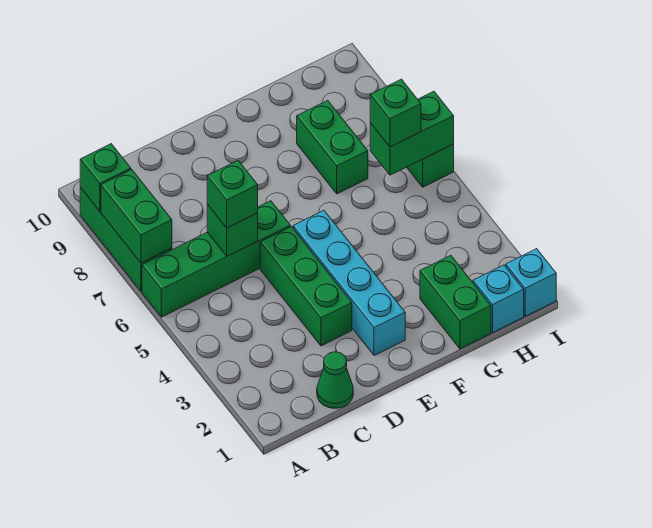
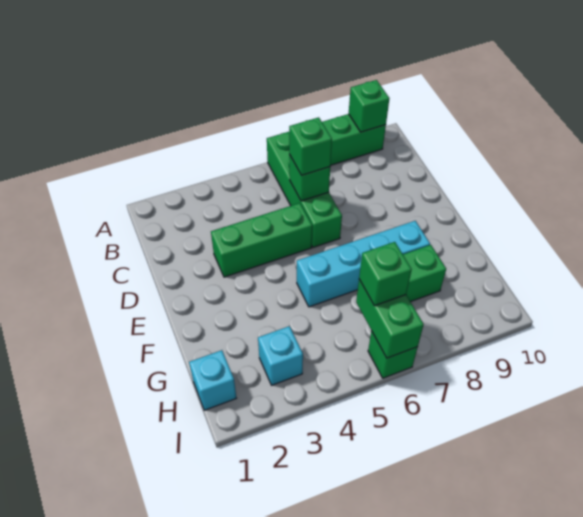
green brick A7:A8 level 2 -> none
green cone C1 level 1 -> none
cyan brick E2:E5 level 1 -> cyan brick F5:F8 level 1
green brick G1:G2 level 1 -> none
cyan brick I1 level 1 -> cyan brick H3 level 1

